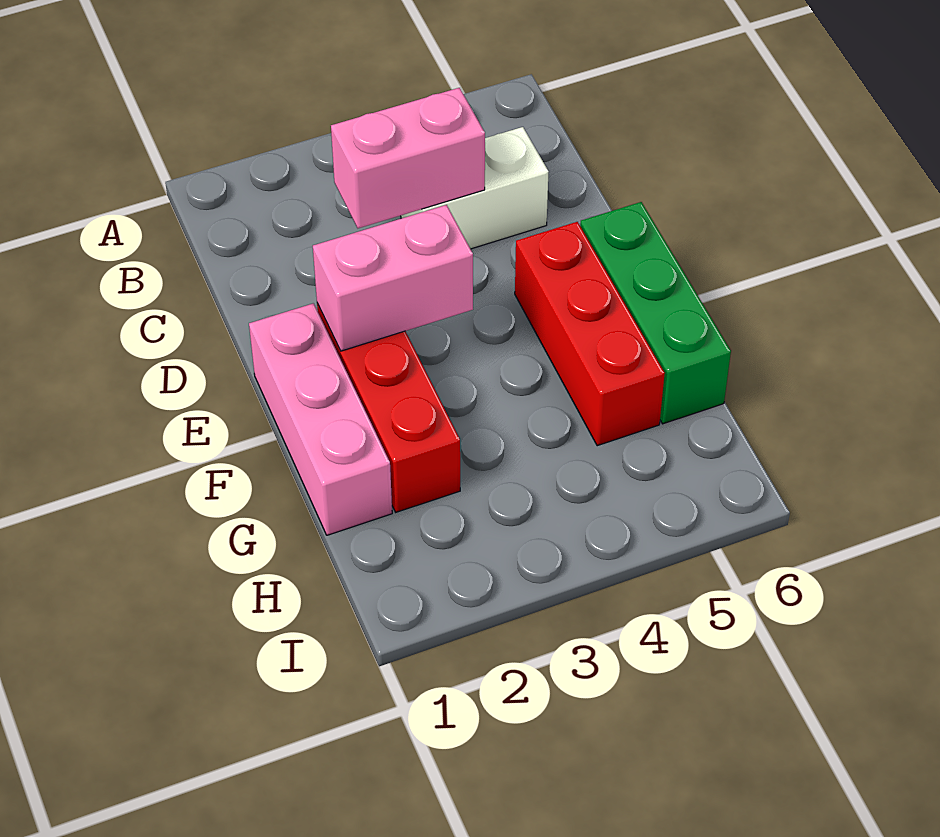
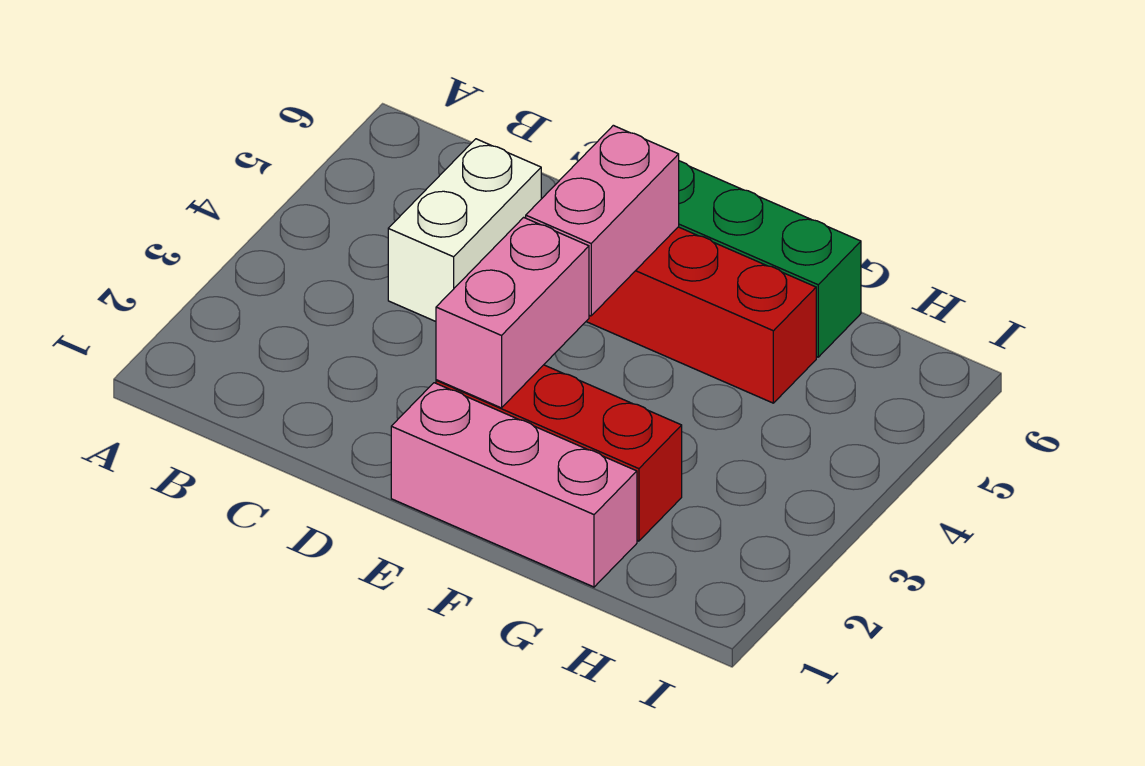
pink brick C3:C4 level 2 -> pink brick E4:E5 level 2

